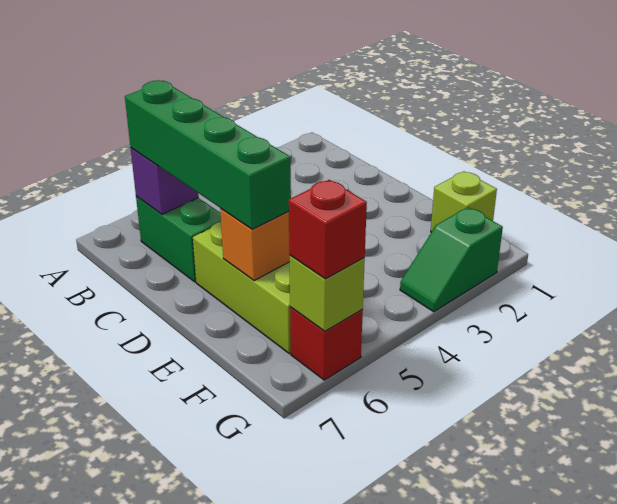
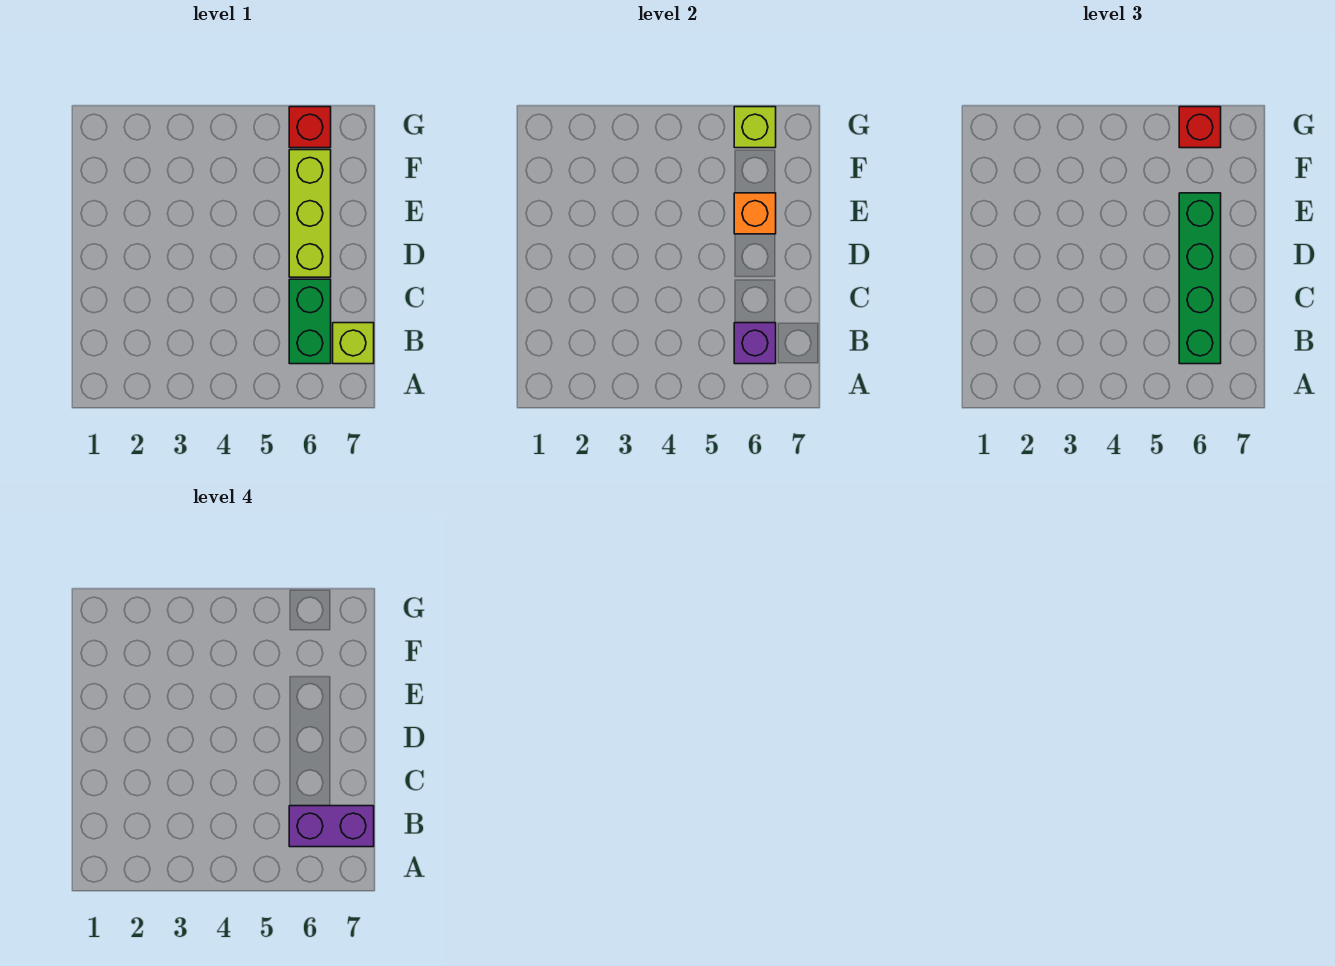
none -> purple brick B6:B7 level 4
lime brick F1 level 1 -> lime brick B7 level 1
green slope G2:G3 level 1 top 2 -> none

